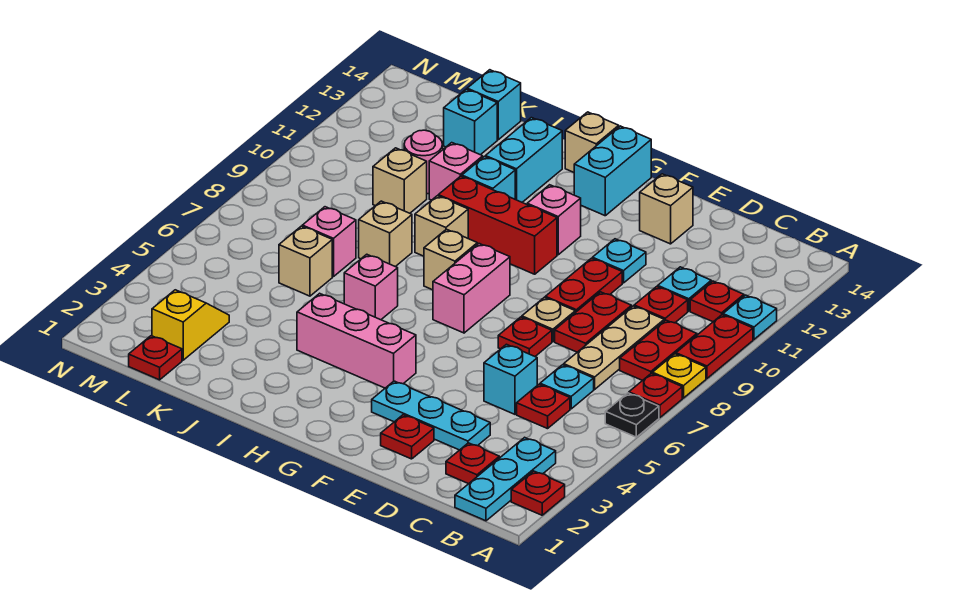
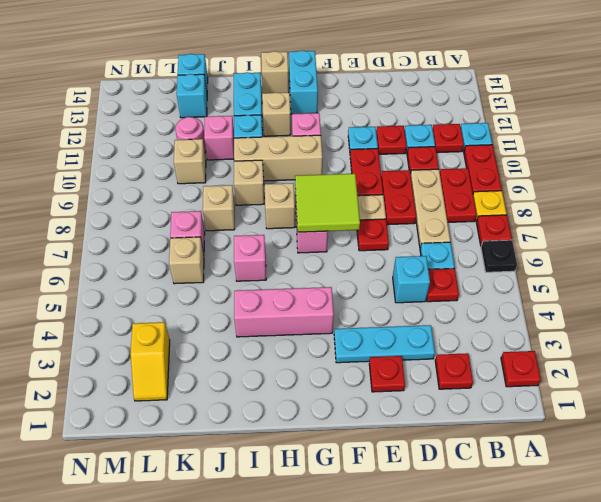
cyan plate B1:B3 level 1 -> none
tan brick E13 level 1 -> tan brick H12 level 1
none -> lime tile F7:G8 level 2
red brick G10:I10 level 1 -> tan brick G10:I10 level 1
red plate L1 level 1 -> red plate D11 level 1
yellow slope L2:L3 level 1 top 2 -> yellow slope L2:L3 level 1 top 3

